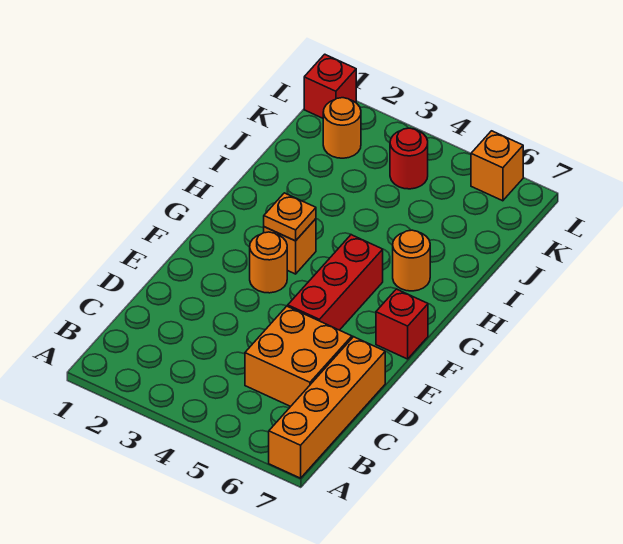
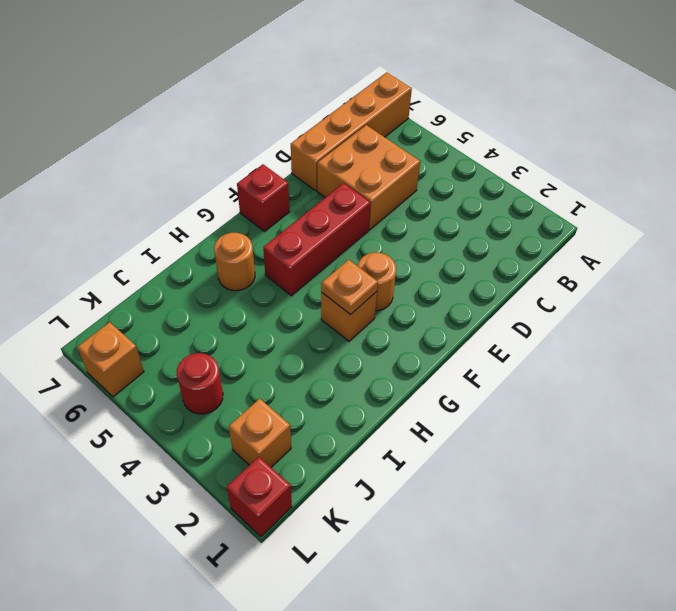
orange round brick K2 level 1 -> orange brick K2 level 1

